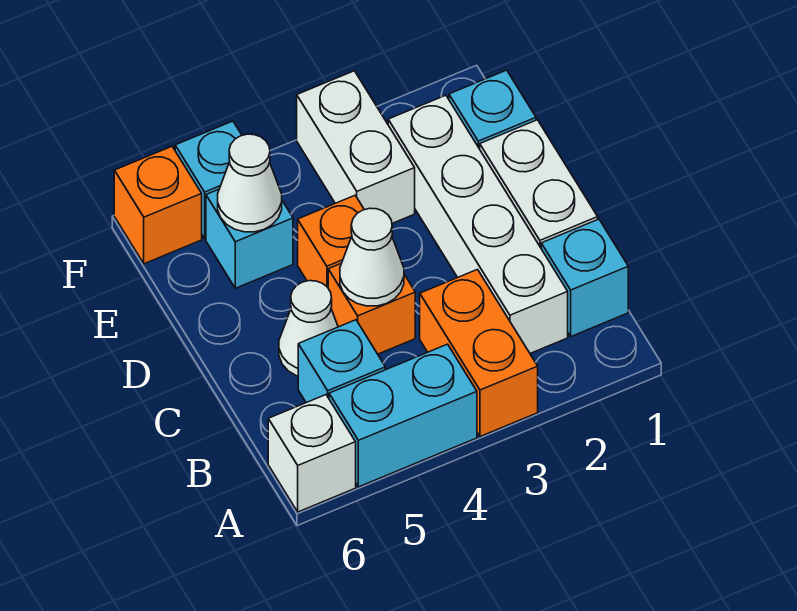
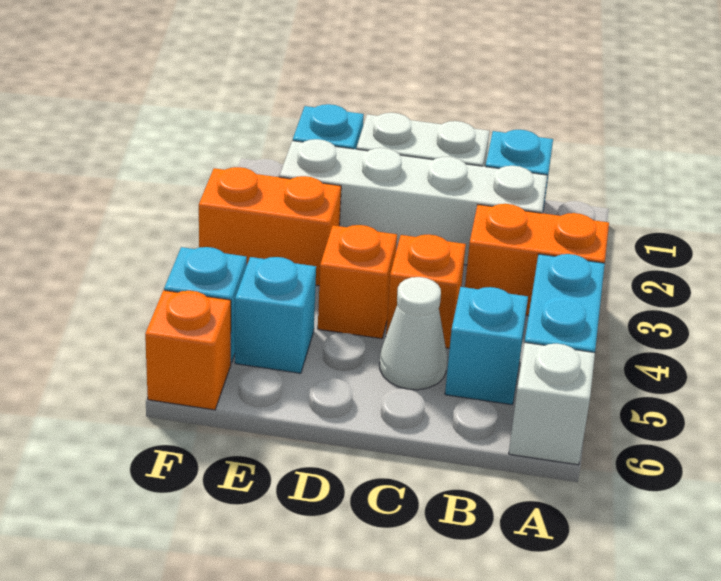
white cone C4 level 2 -> none
white brick E3:F3 level 1 -> orange brick E3:F3 level 1
white cone E5 level 2 -> none

